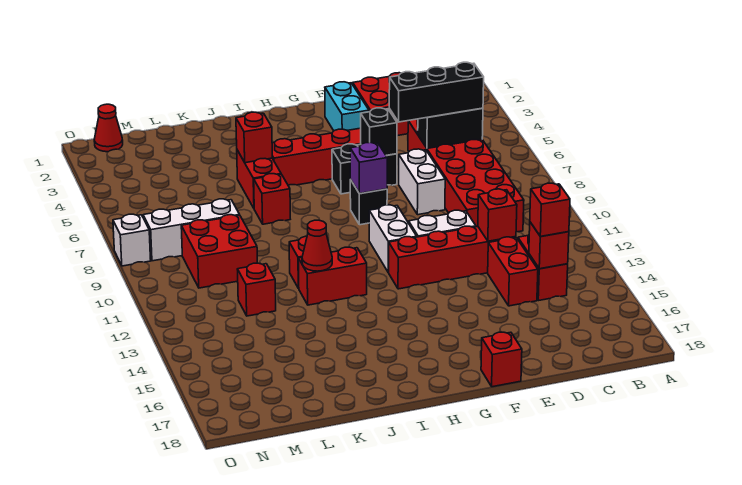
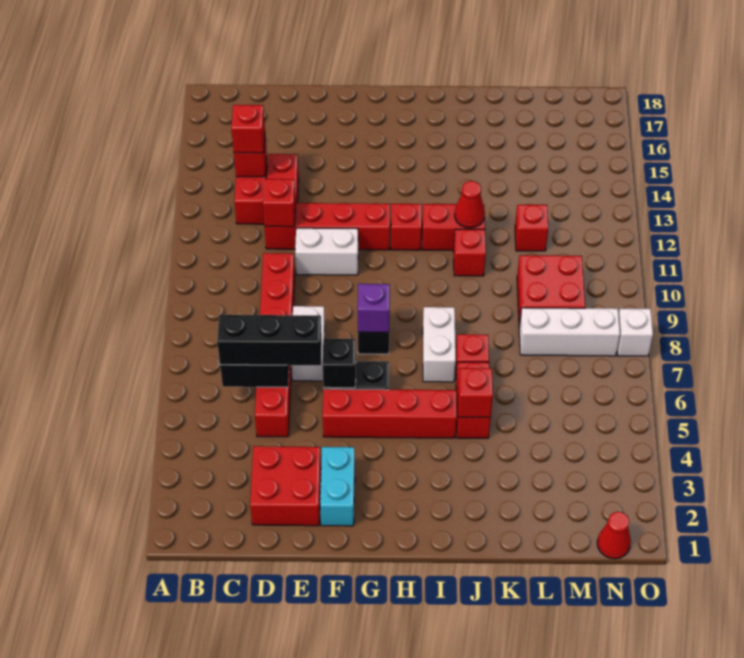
red brick C5:D10 level 1 -> red brick D5:D10 level 1
red brick F18 level 1 -> red brick H12 level 1
white brick G10:G11 level 1 -> white brick I7:I8 level 1

